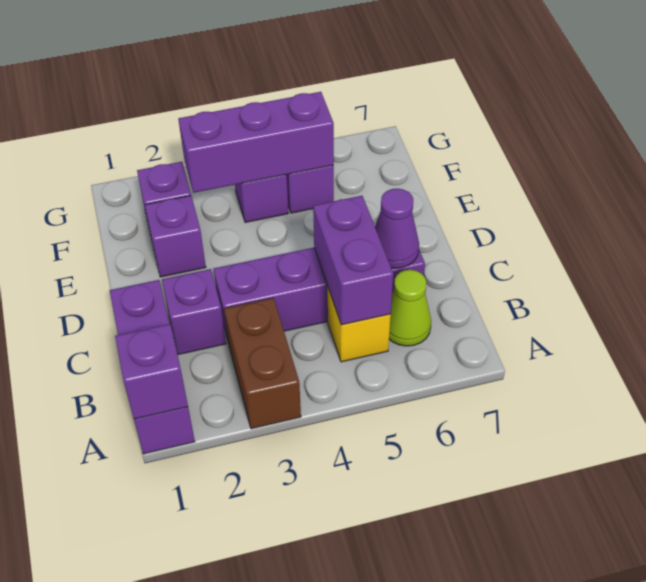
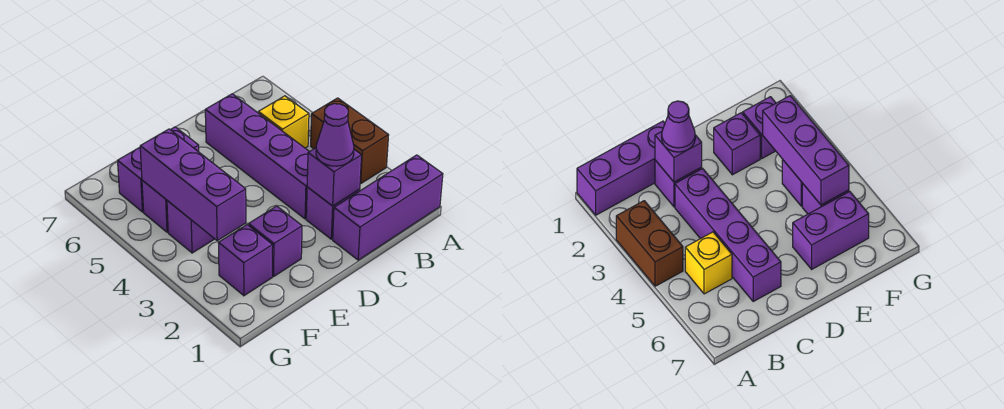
purple brick A1 level 2 -> purple brick C2 level 2
brown brick A3:B3 level 1 -> brown brick A3:A4 level 1
purple brick B5:C5 level 2 -> purple brick E6:F6 level 1
lime cone B6 level 1 -> none
purple cone C6 level 2 -> purple cone C2 level 3

